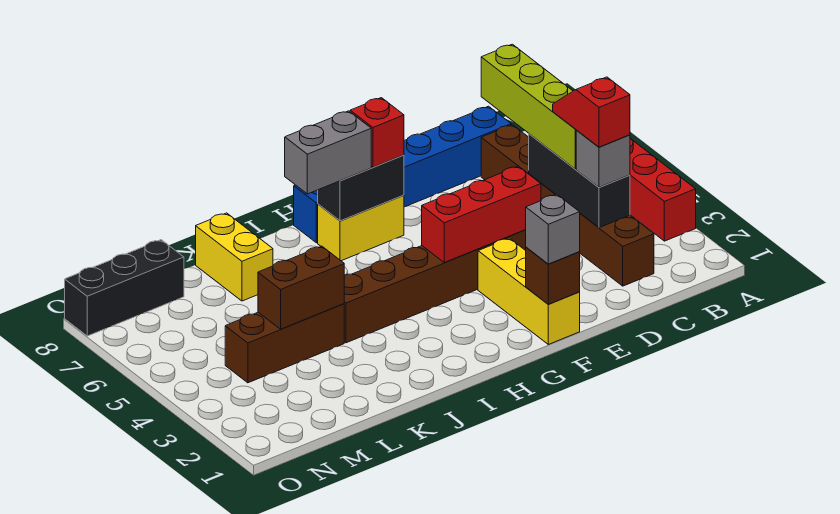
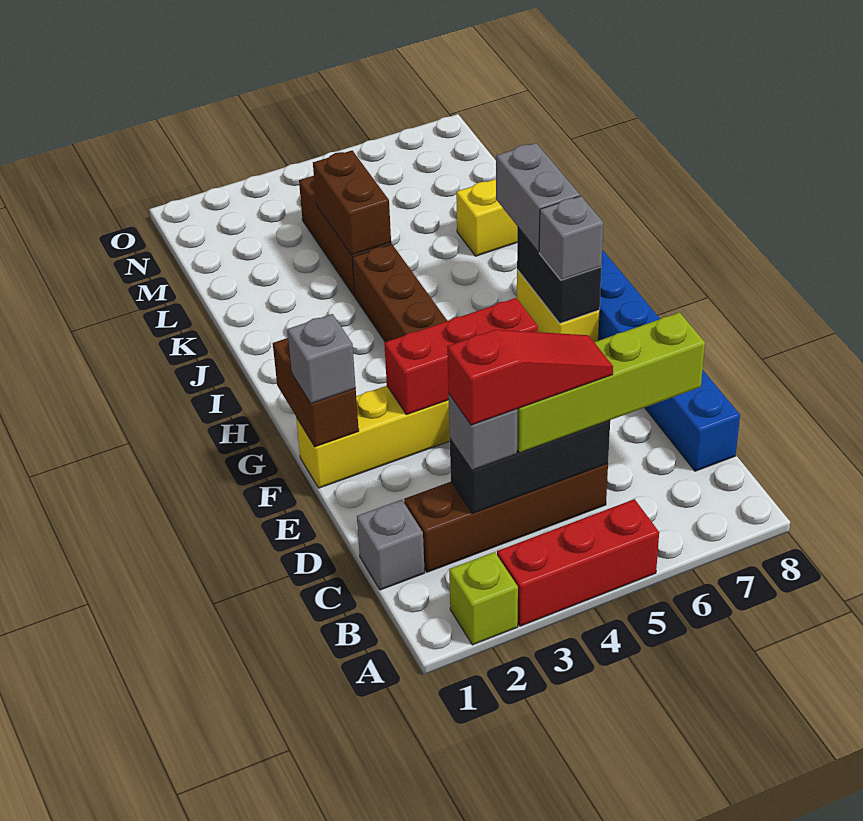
none -> lime brick A2 level 1
none -> grey brick C1 level 1
brown brick C2:C7 level 1 -> brown brick C2:C5 level 1
red slope C3:C4 level 4 top 3 -> red slope C3:C5 level 4 top 3
red brick E4:G4 level 2 -> red brick F3:F5 level 2
brown brick F1 level 2 -> brown brick F1:G1 level 2
red brick G7 level 3 -> grey brick G7 level 3
black brick M8:O8 level 1 -> none

